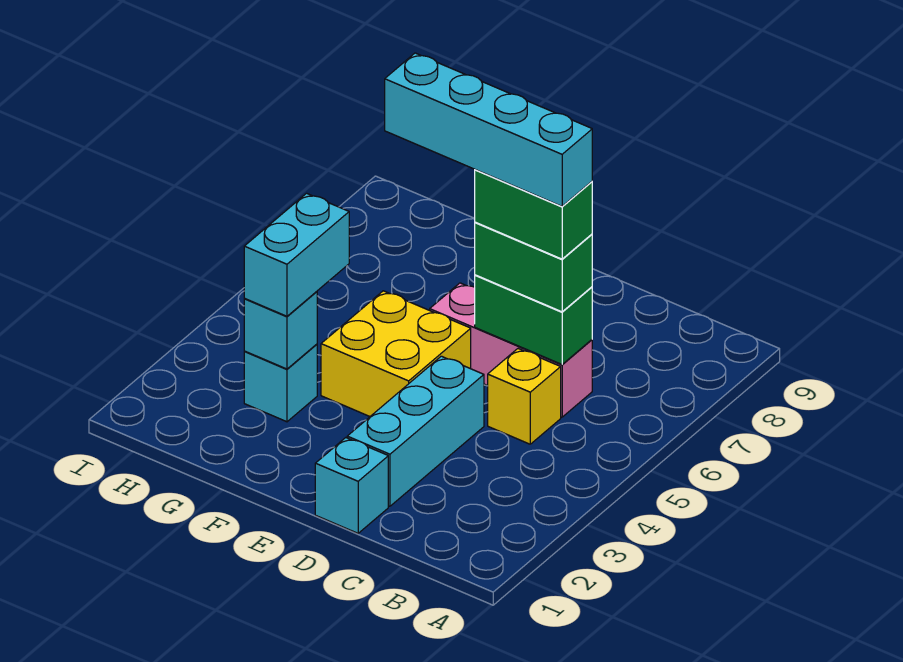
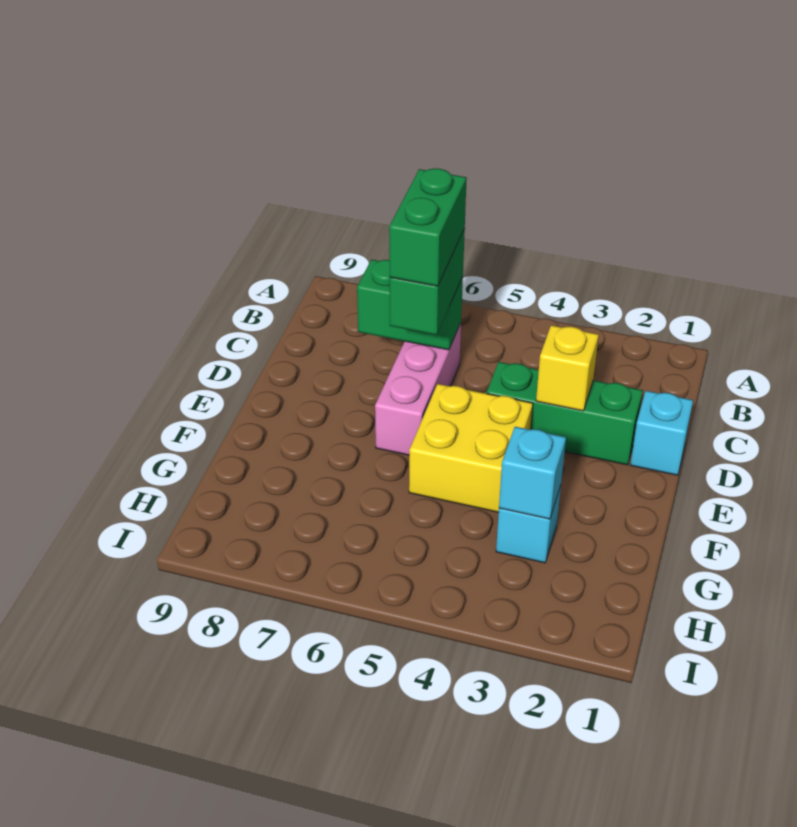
yellow brick C5 level 1 -> yellow brick D3 level 2
green brick C6:D6 level 2 -> green brick C6:C7 level 2
cyan brick C6:F6 level 5 -> none
cyan brick D2:D4 level 1 -> green brick D2:D4 level 1
cyan brick G3:G4 level 3 -> none

